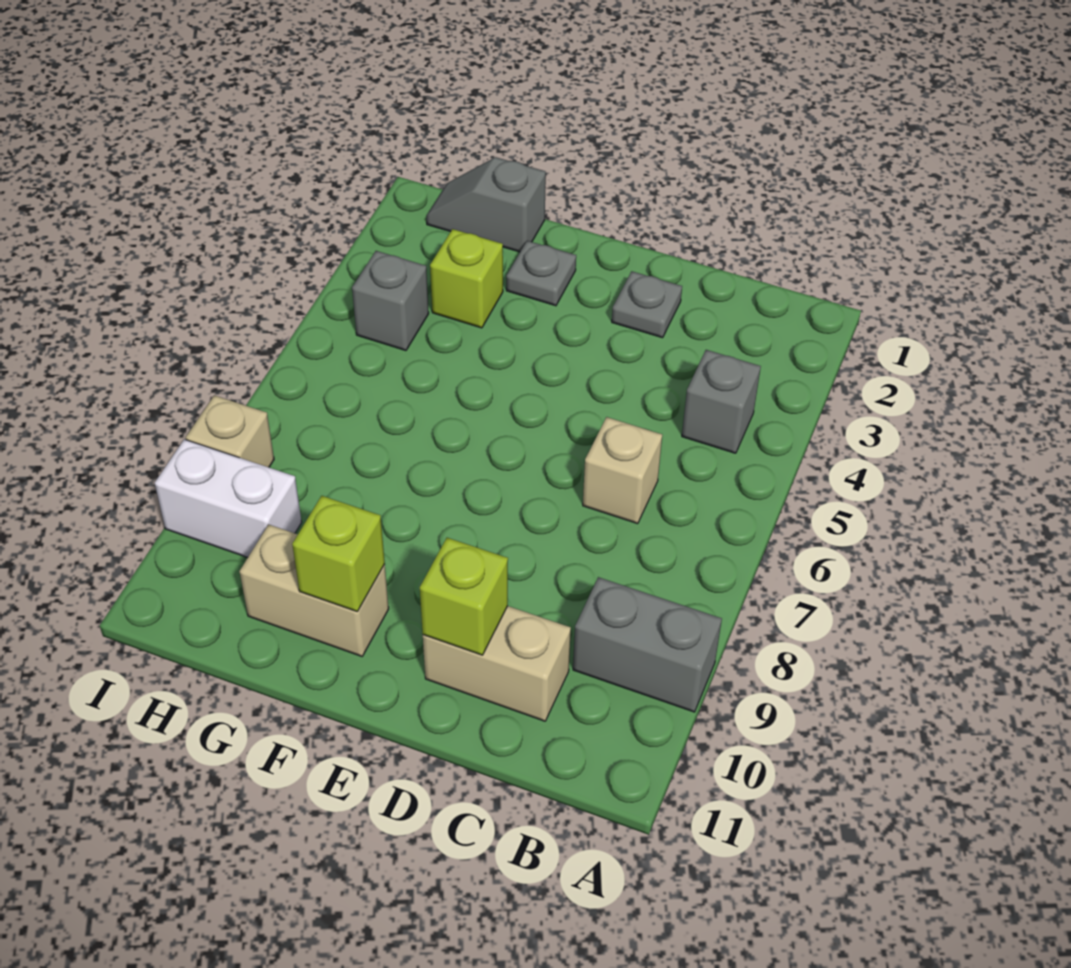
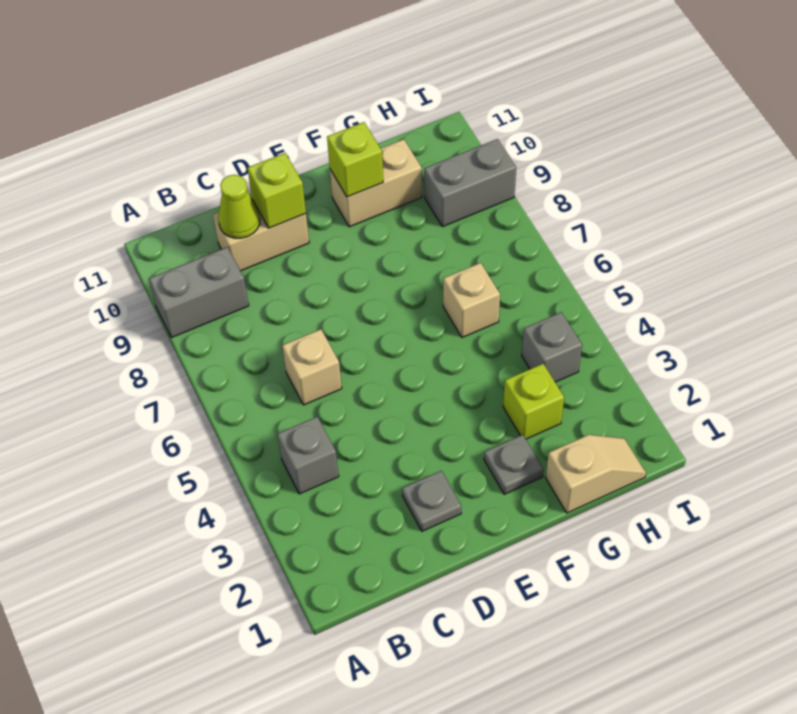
none -> lime cone C10 level 2
grey slope G1:H1 level 1 top G -> tan slope G1:H1 level 1 top G
white brick H9:I9 level 1 -> grey brick H9:I9 level 1
tan brick I8 level 1 -> tan brick G6 level 1

